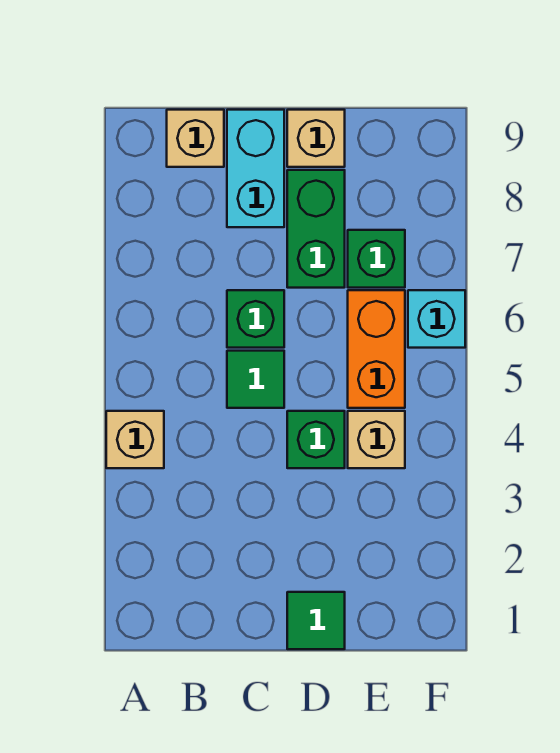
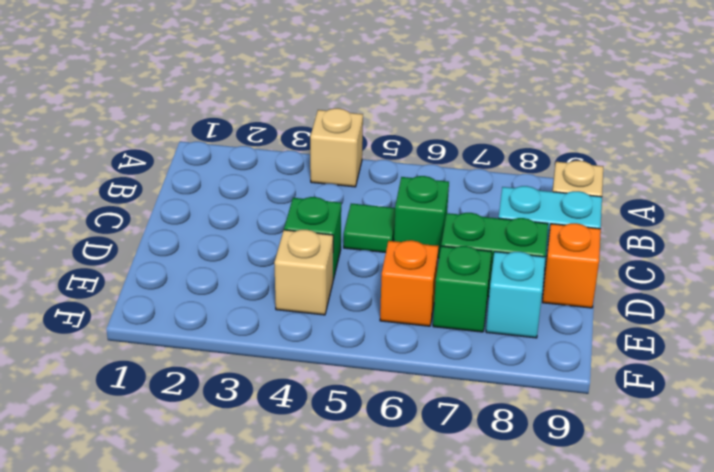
green tile D1 level 1 -> none
tan brick D9 level 1 -> orange brick D9 level 1
orange brick E5:E6 level 1 -> orange brick E6 level 1
cyan brick F6 level 1 -> cyan brick E8 level 1

